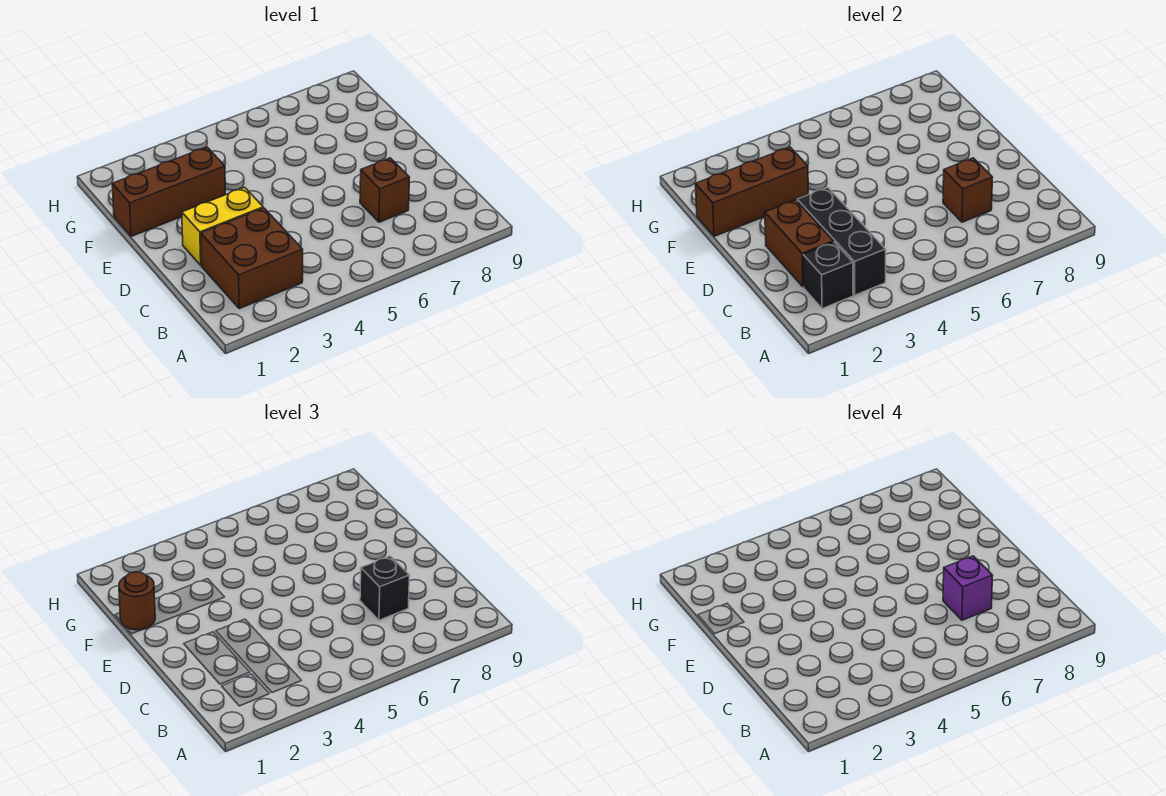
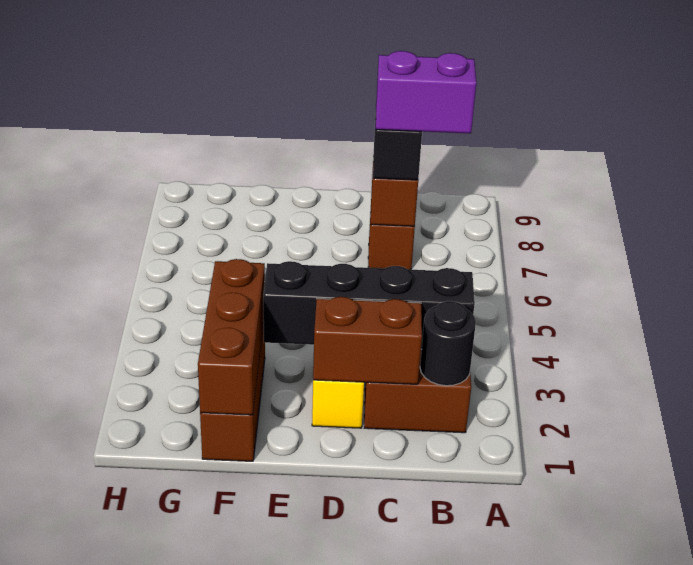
black brick B2 level 2 -> black round brick B2 level 2
black brick B3:D3 level 2 -> black brick B3:E3 level 2
purple brick C7 level 4 -> purple brick B7:C7 level 4
brown round brick F1 level 3 -> none

